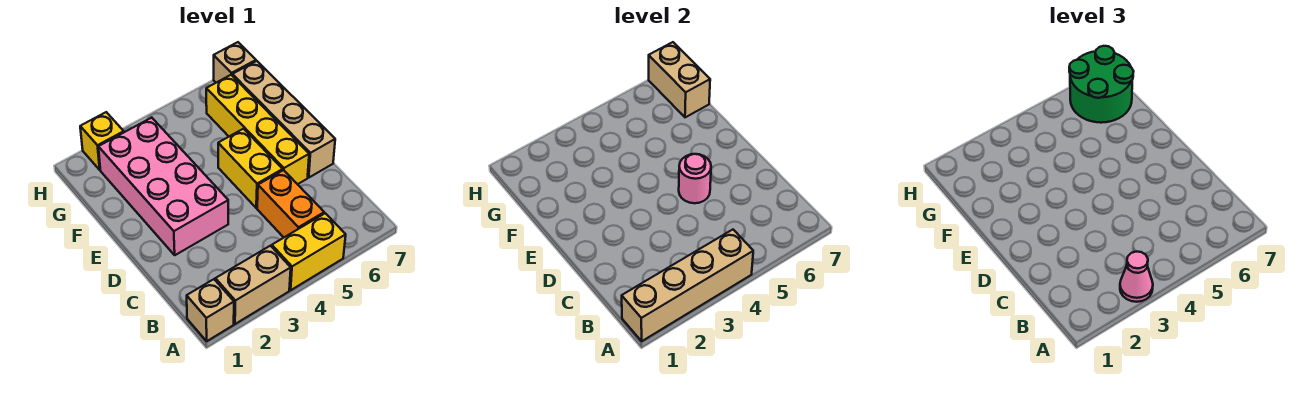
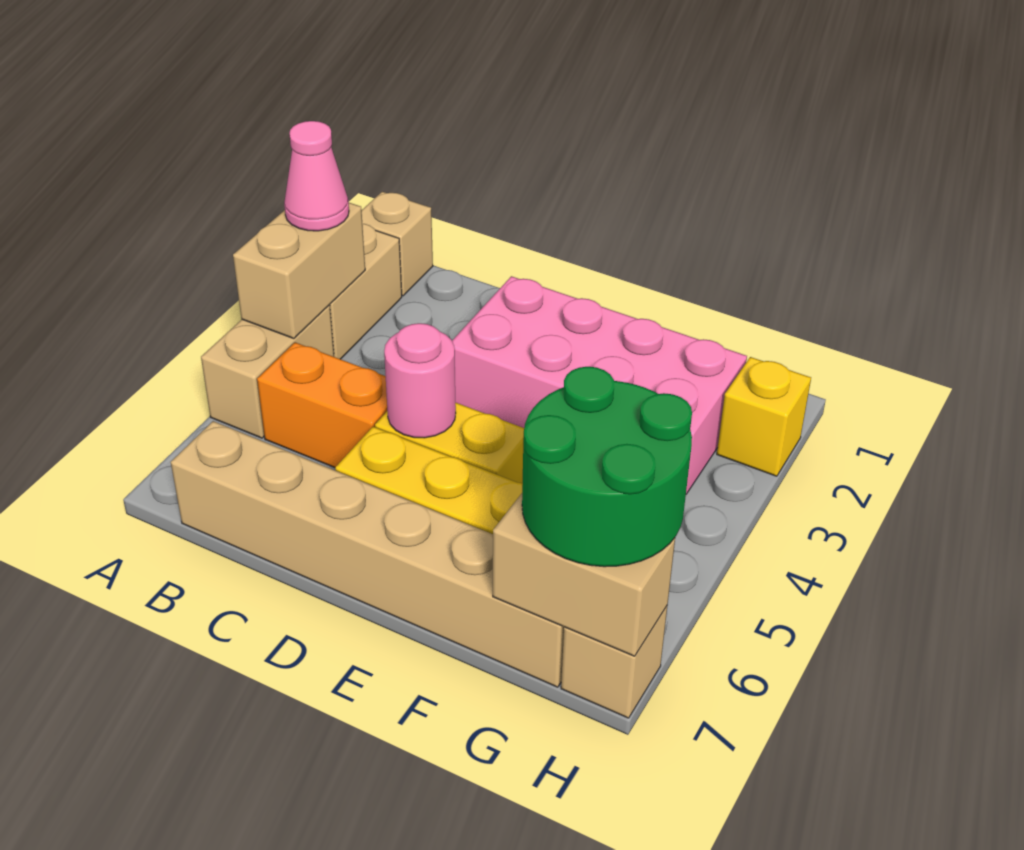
tan brick A1:A4 level 2 -> tan brick A3:A4 level 2
yellow brick A4:A5 level 1 -> tan brick A4:A5 level 1
tan brick D7:G7 level 1 -> tan brick B7:G7 level 1

